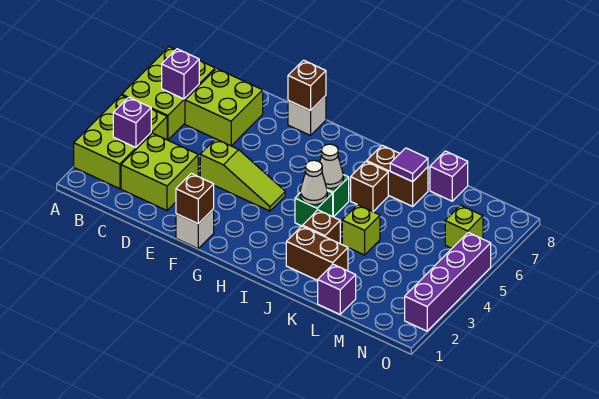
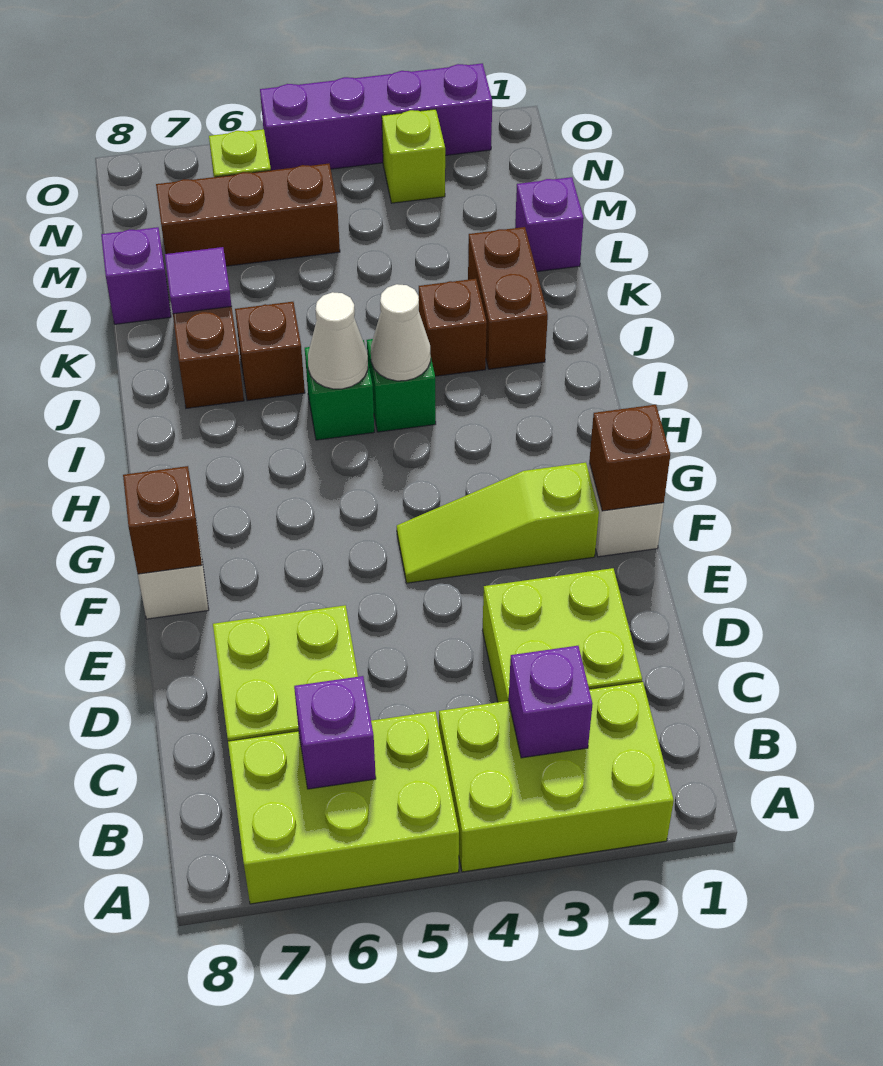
lime slope E4:G4 level 1 top E -> lime slope F2:F4 level 1 top 2
lime brick K4 level 1 -> lime brick N3 level 1
none -> brown brick M5:M7 level 1

